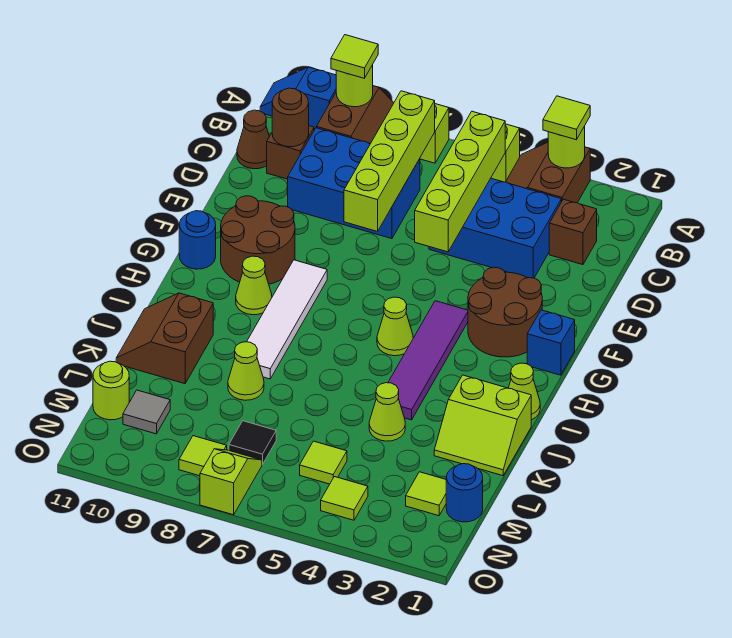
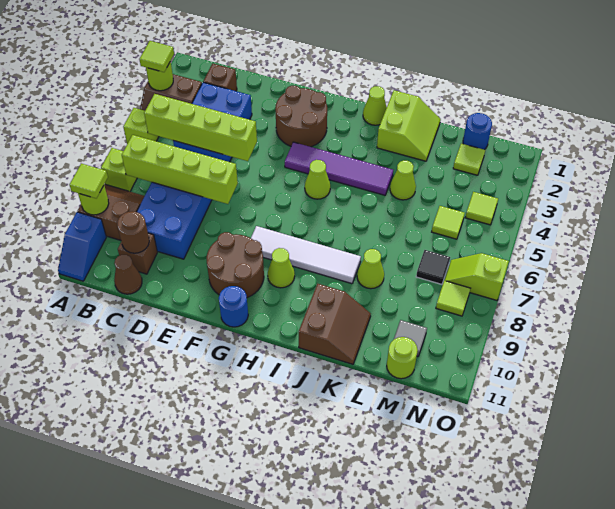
blue brick G1 level 1 -> none
brown slope J10:K11 level 1 top 10 -> brown slope J10:K11 level 1 top J

